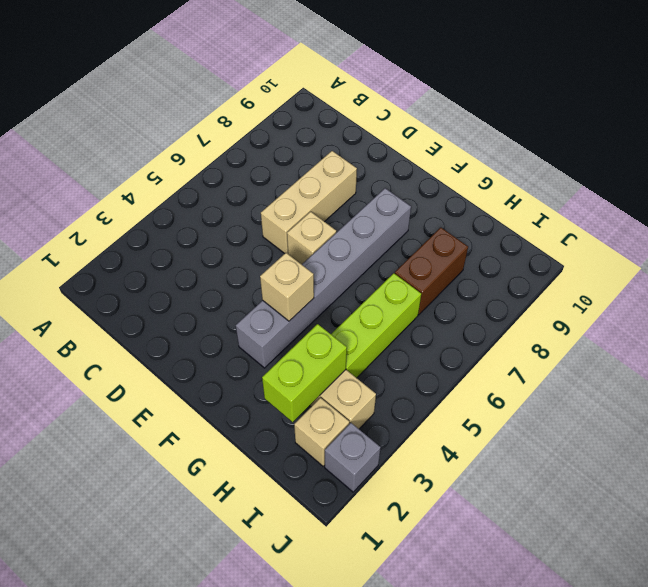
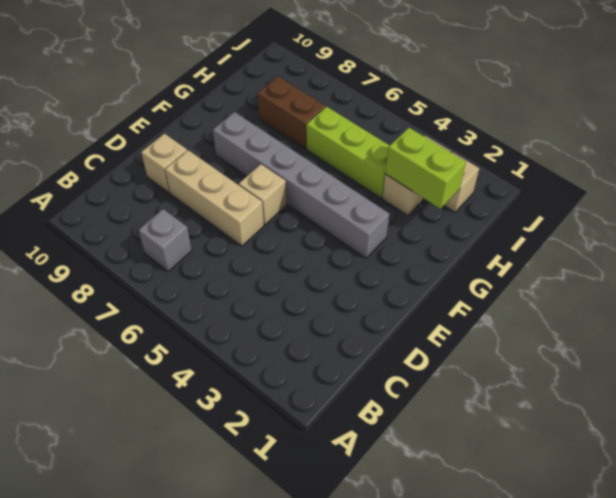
tan brick F4 level 2 -> tan brick D9 level 1
grey brick J2 level 1 -> grey brick B7 level 1

